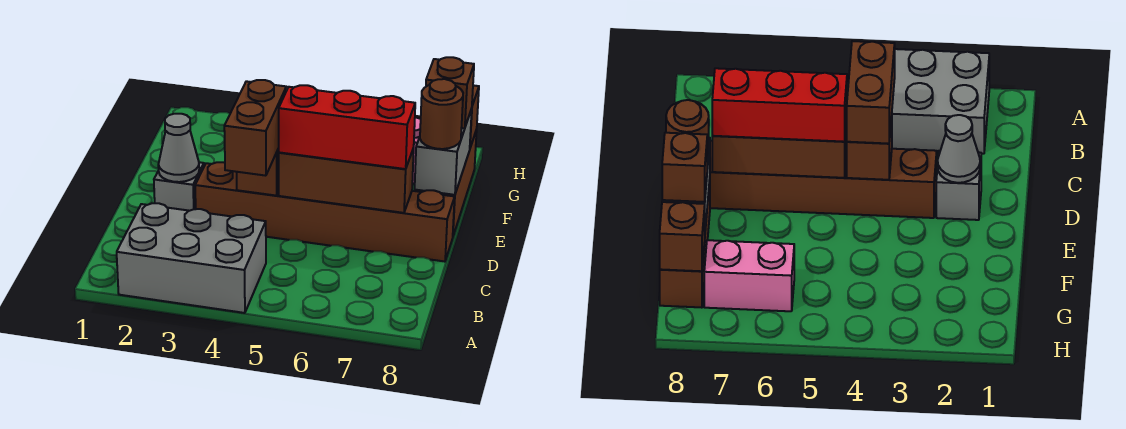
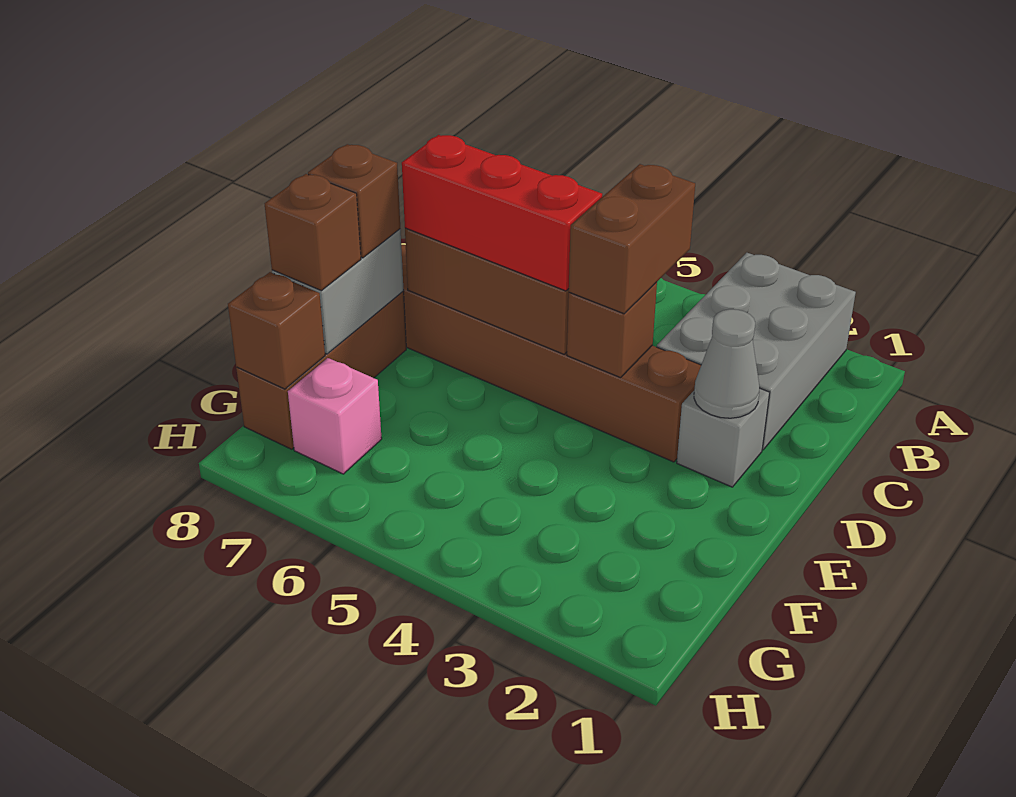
grey brick A2:B4 level 1 -> grey brick A2:C3 level 1
brown round brick E8 level 3 -> brown brick E8 level 3
pink brick G6:G7 level 1 -> pink brick G7 level 1

